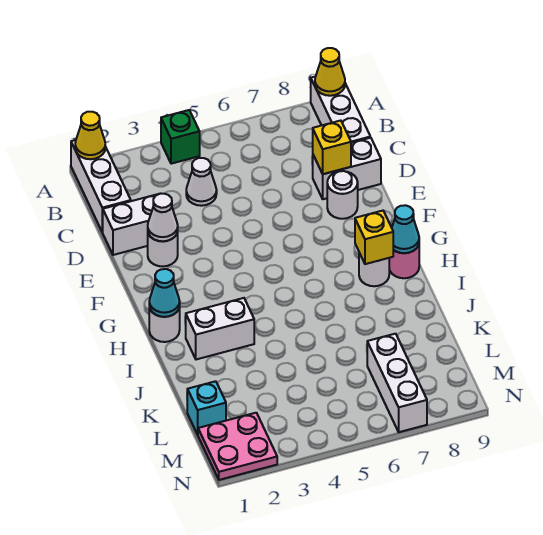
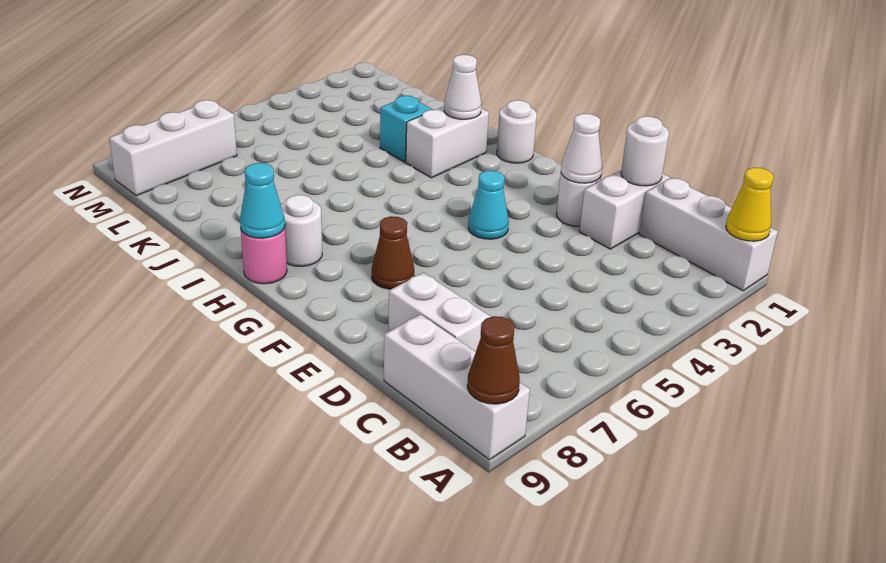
green brick A4 level 1 -> none
yellow cone A9 level 2 -> brown cone A9 level 2
white cone C4 level 1 -> white cone I2 level 2
white brick D8:D9 level 1 -> white brick C8:D8 level 1
yellow brick D8 level 2 -> none
white round brick E8 level 1 -> white round brick D1 level 2
none -> brown cone F7 level 1
cyan cone H1 level 2 -> cyan cone F4 level 1
yellow brick H8 level 2 -> none
cyan brick L1 level 1 -> cyan brick J3 level 1
white brick L7:N7 level 1 -> white brick M7:M9 level 1
pink plate M1:N2 level 1 -> none

